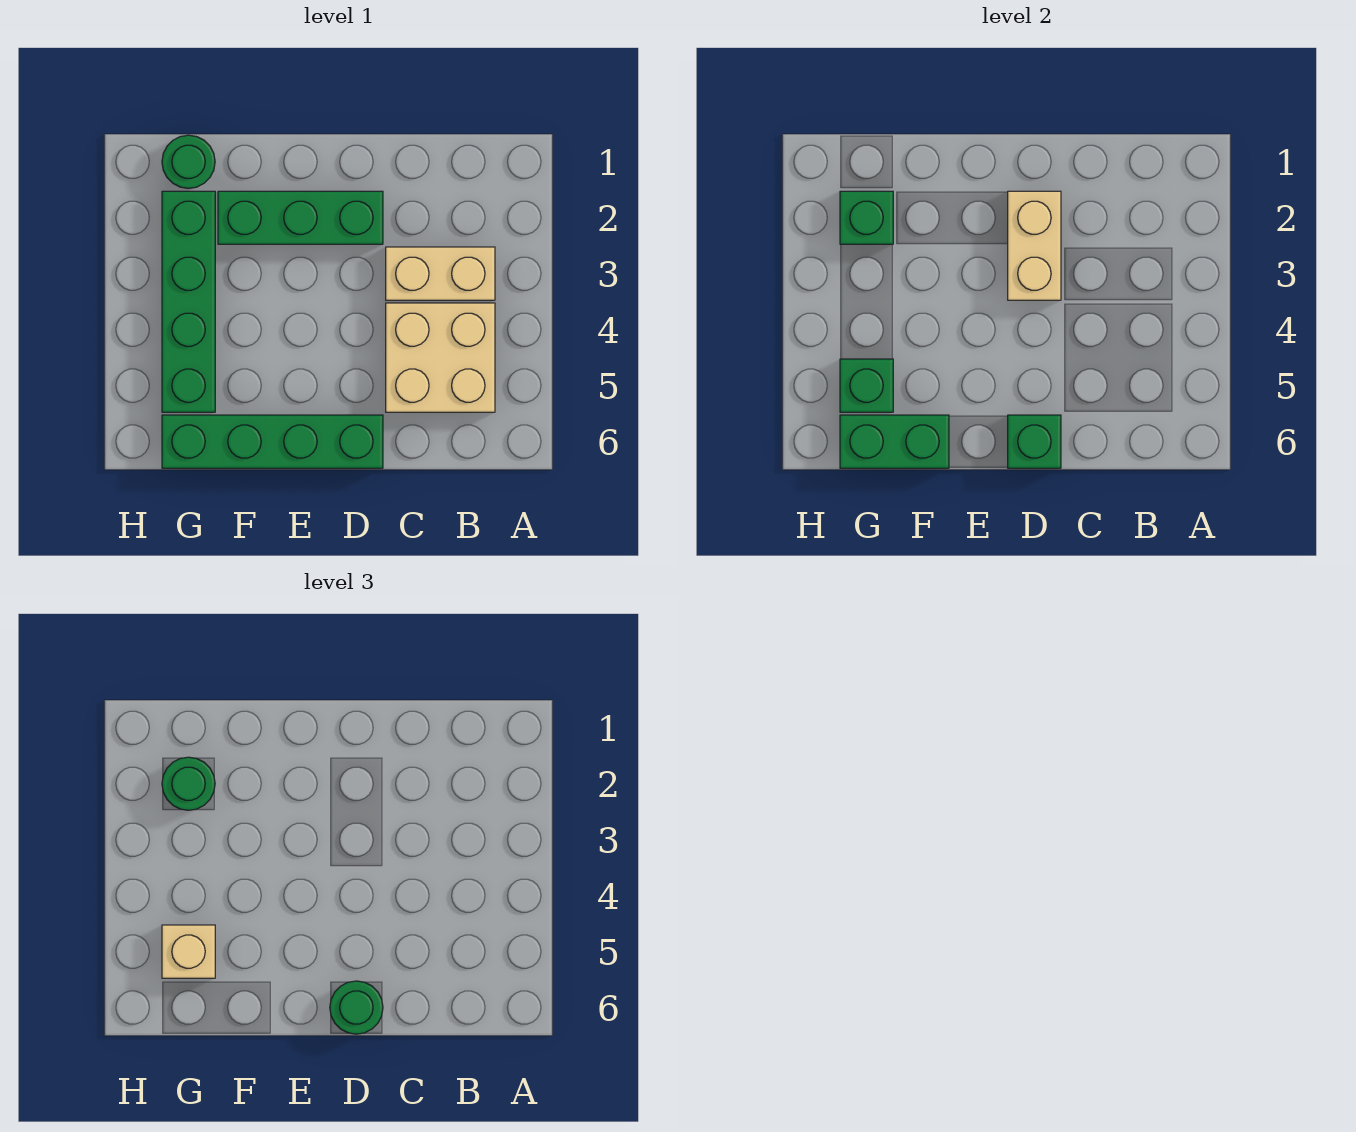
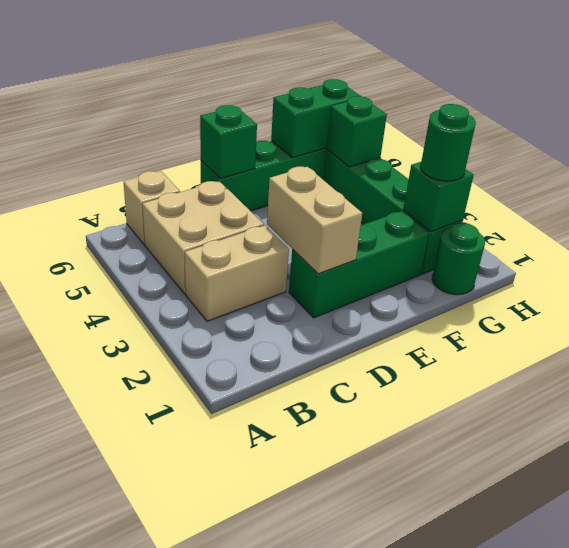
green round brick D6 level 3 -> none
tan brick G5 level 3 -> tan brick B6 level 1

